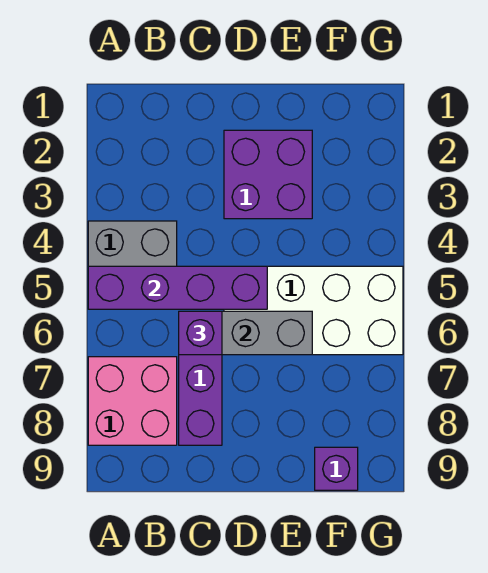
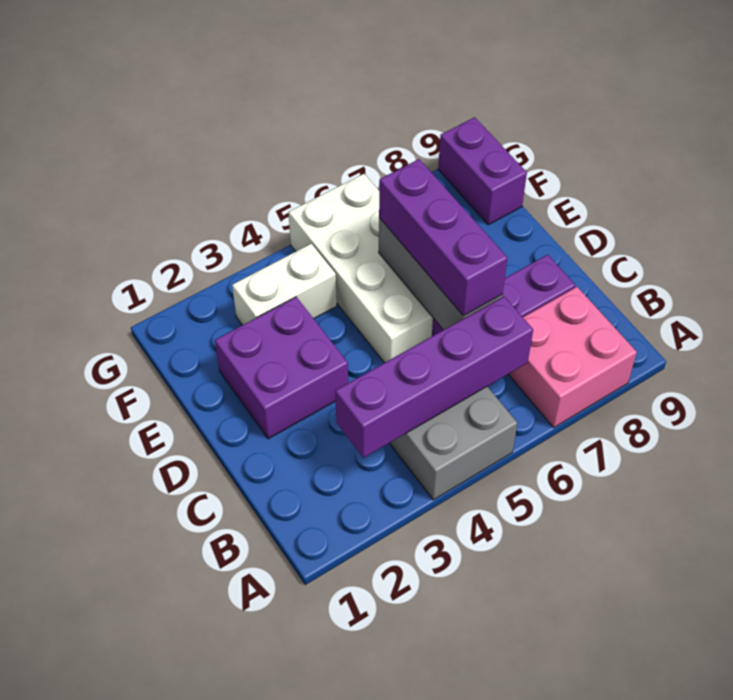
purple brick A5:D5 level 2 -> purple brick B3:B6 level 2
purple brick C6 level 3 -> purple brick C6:E6 level 3
none -> white brick F3:F4 level 1
purple brick F9 level 1 -> purple brick F9:G9 level 1

